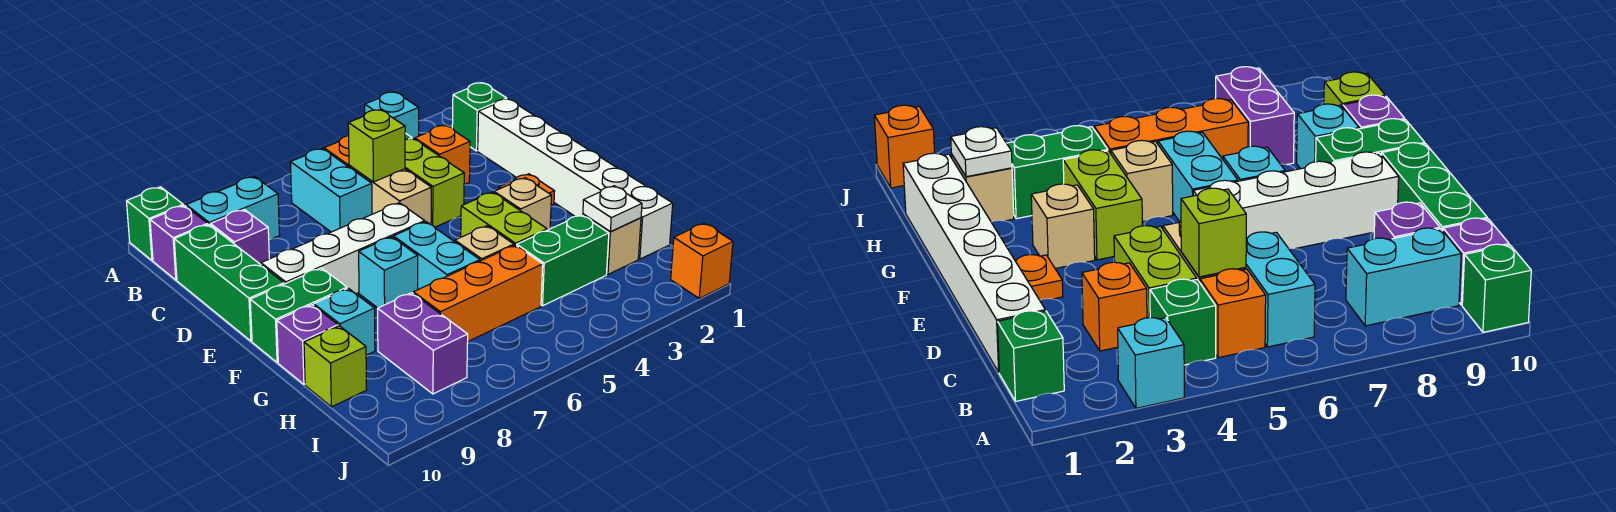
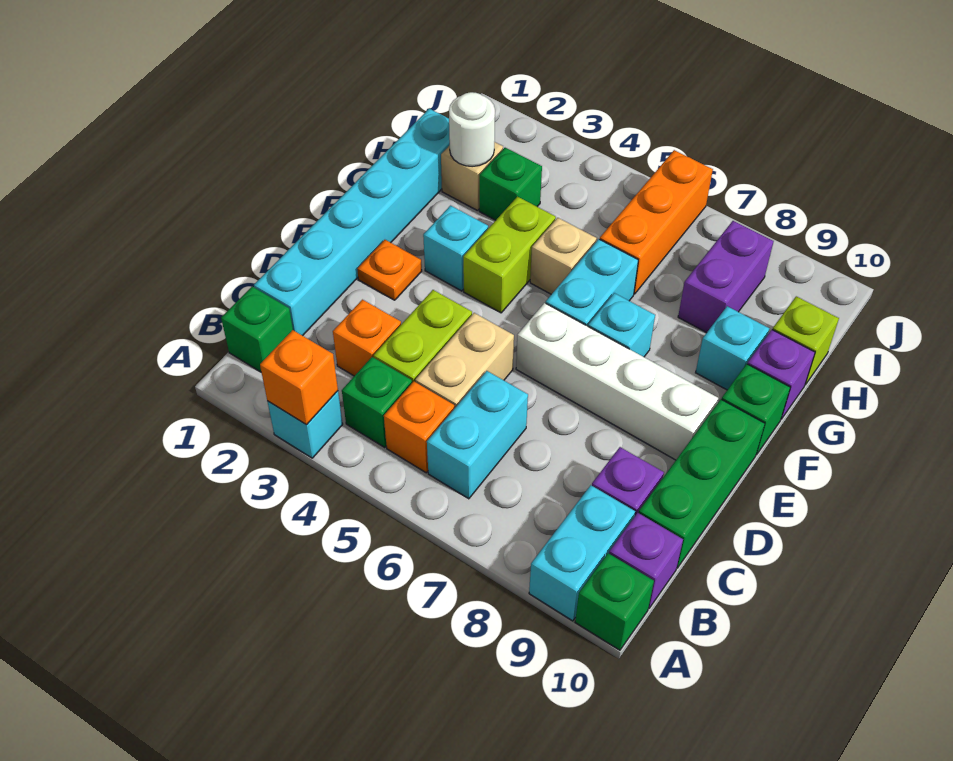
cyan brick B8:B9 level 1 -> cyan brick A9:B9 level 1
white brick C1:H1 level 1 -> cyan brick C1:H1 level 1
lime brick C5 level 2 -> none
tan brick F3 level 1 -> cyan brick F3 level 1
green brick F9:F10 level 1 -> green brick F10 level 1
white plate H2 level 2 -> white round brick H2 level 2
green brick H3:H4 level 1 -> green brick H3 level 1
orange brick H5:H7 level 1 -> orange brick H6:J6 level 1
orange brick J1 level 1 -> orange brick A3 level 2

